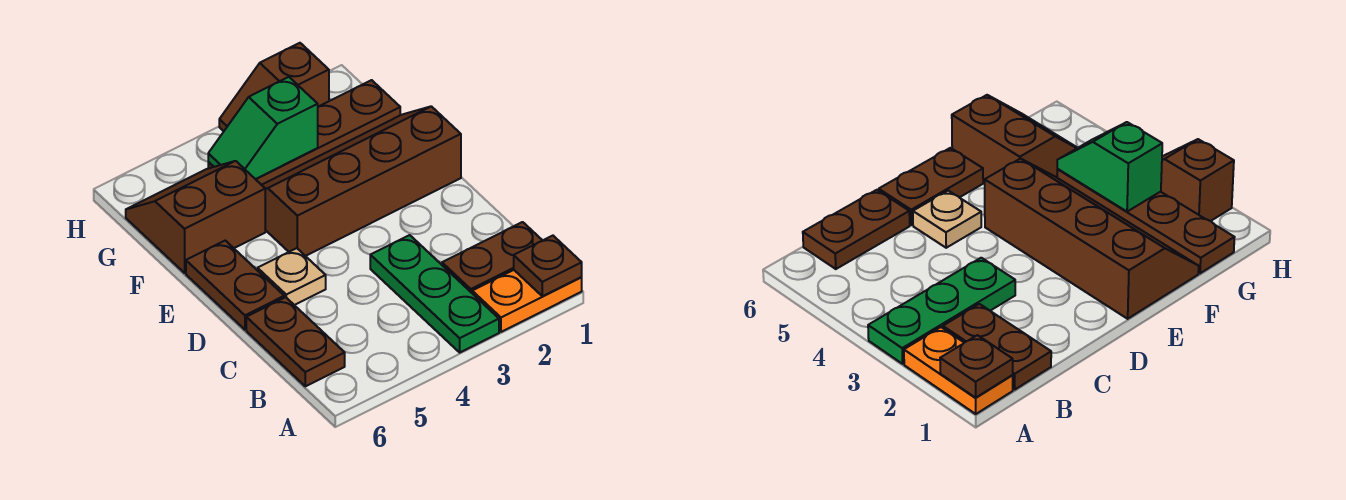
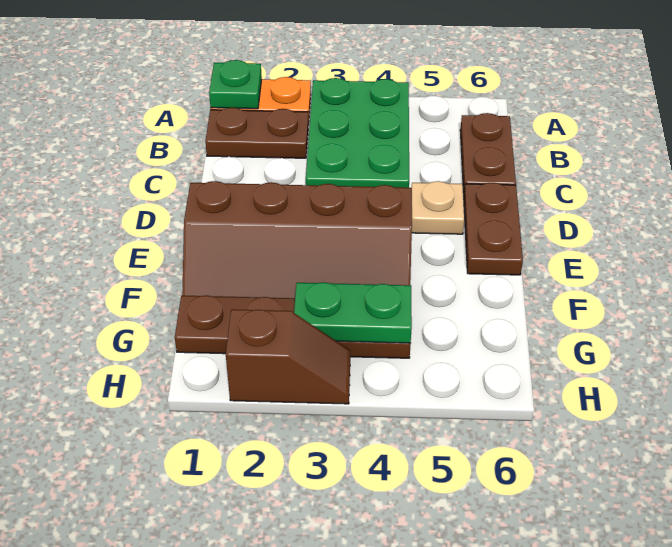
brown plate A1 level 2 -> green plate A1 level 2
green plate A3:C3 level 1 -> green plate A3:C4 level 1
brown slope F5:G6 level 1 top F -> none
green slope G3:G4 level 2 top 3 -> green plate G3:G4 level 2

